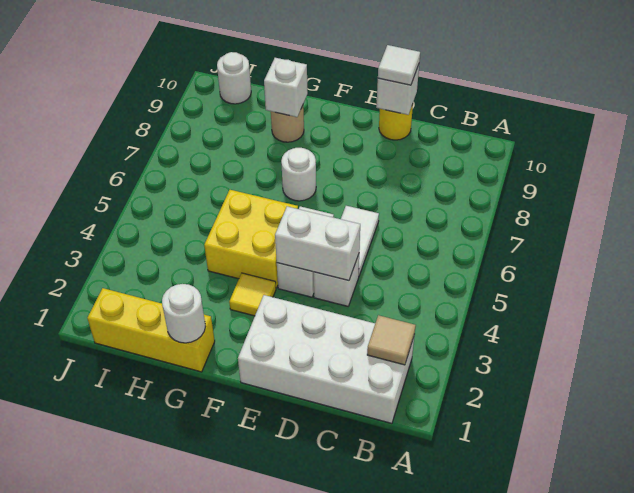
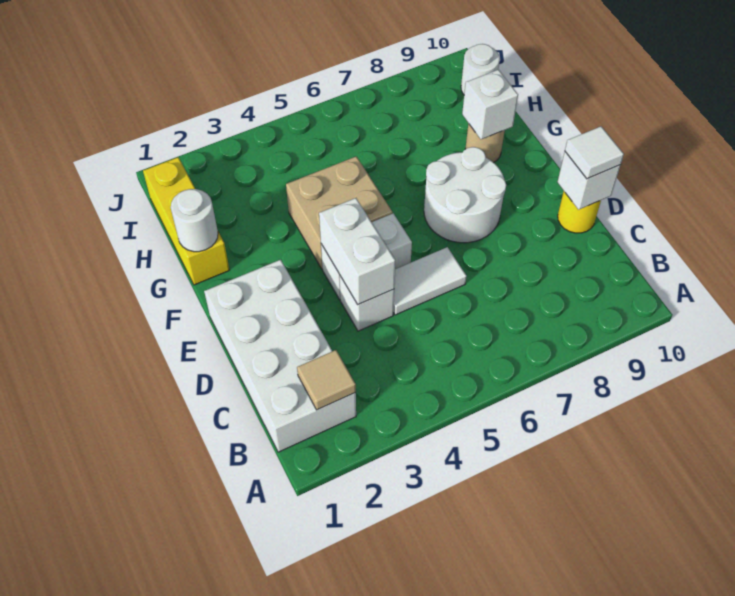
yellow tile F3 level 1 -> none
yellow brick F4:G5 level 1 -> tan brick F4:G5 level 1
white round brick F7 level 1 -> white round brick E7:F8 level 1

